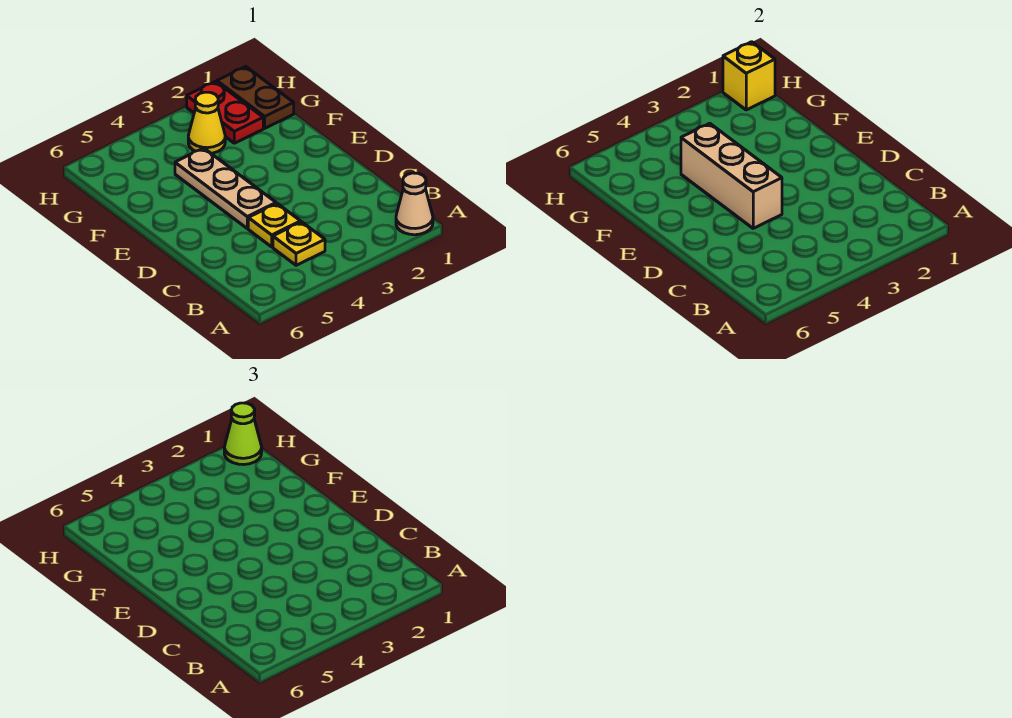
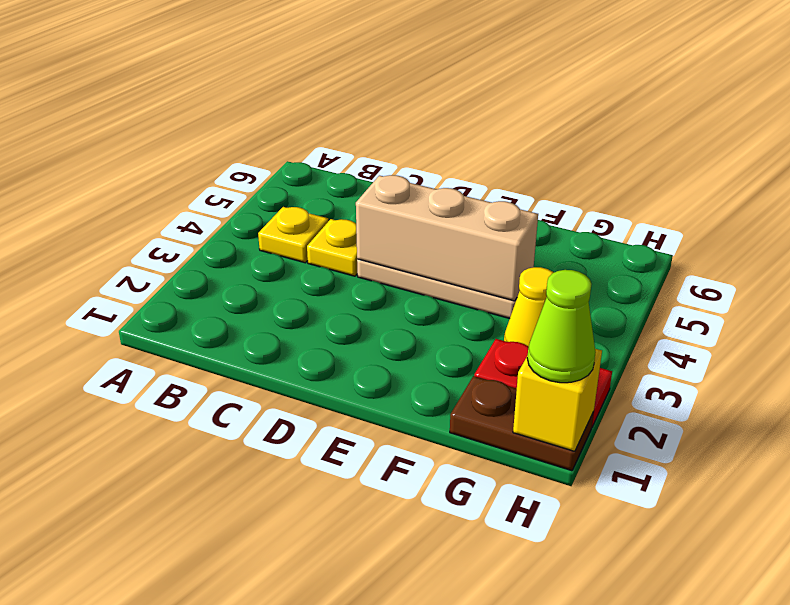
tan cone A1 level 1 -> none

